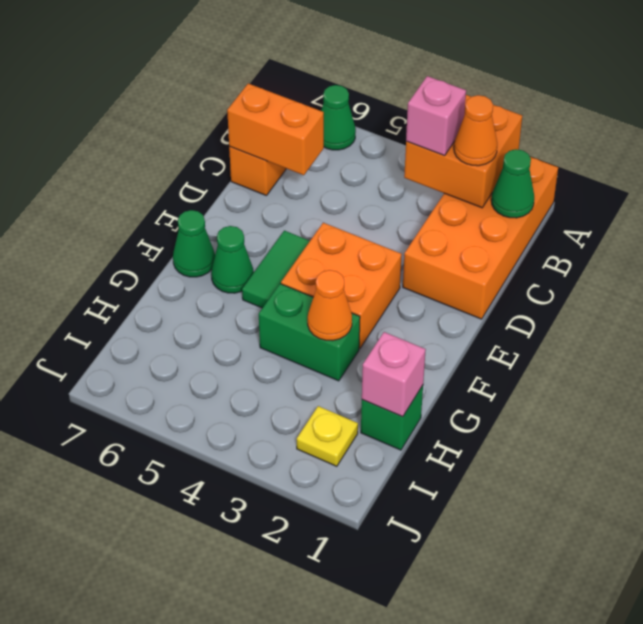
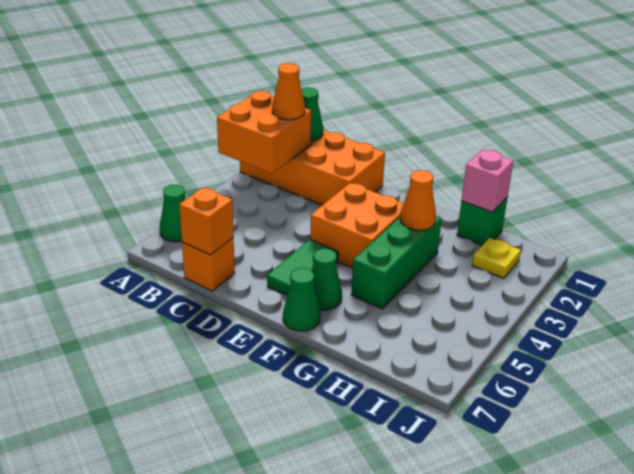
pink brick B3 level 3 -> none
orange brick C6:C7 level 2 -> orange brick C7 level 2
green tile E5:F5 level 1 -> green tile E5:E6 level 1
green brick G3:G4 level 1 -> green brick G3:G5 level 1

